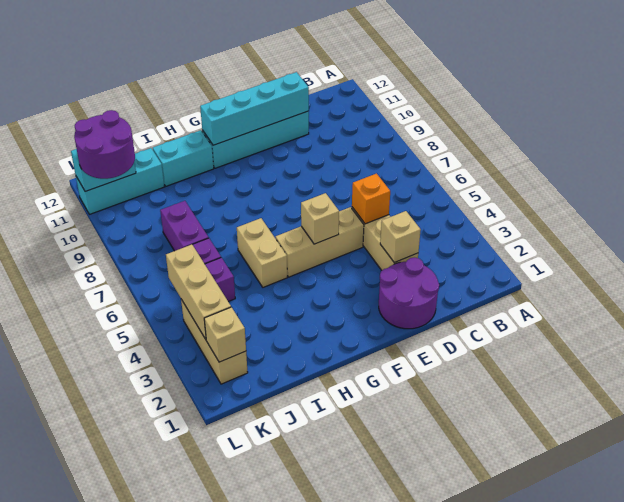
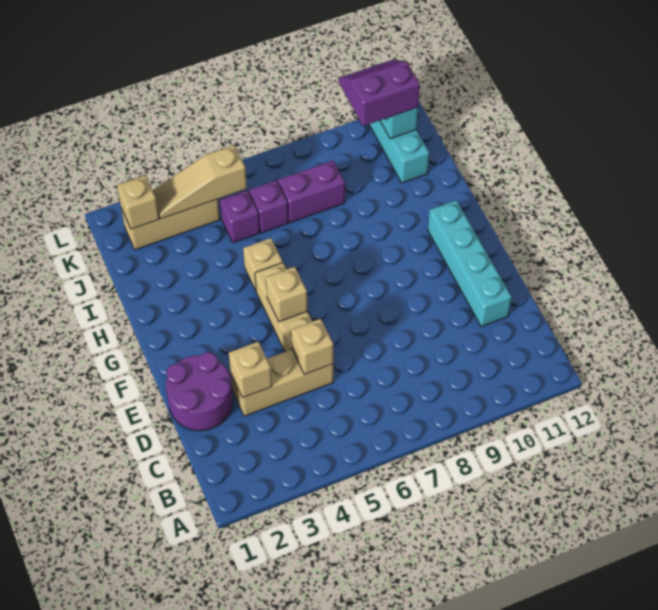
orange brick D5 level 2 -> tan brick D5 level 2
cyan brick D11:G11 level 2 -> none
tan brick H5:H6 level 1 -> tan brick H5 level 1
cyan brick H11:I11 level 1 -> none
tan brick K3:K5 level 2 -> tan slope K3:K5 level 2 top 5
purple round brick K10:L11 level 3 -> purple slope K10:L11 level 3 top K

